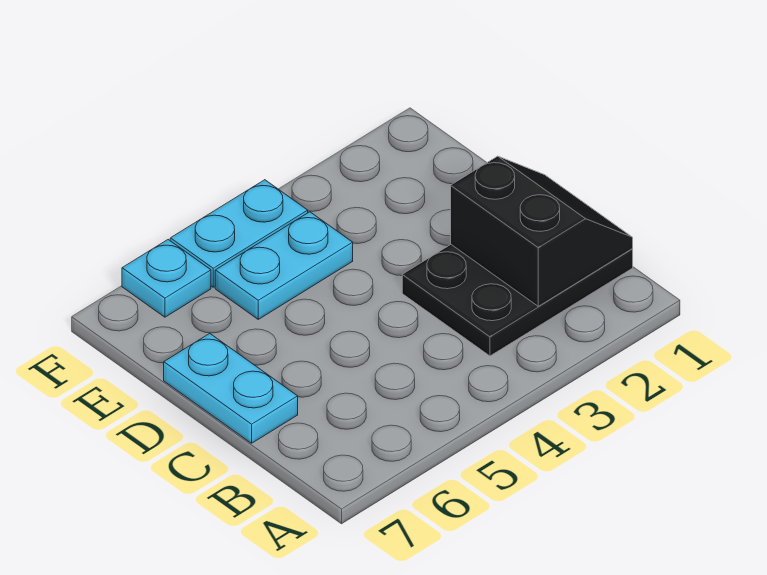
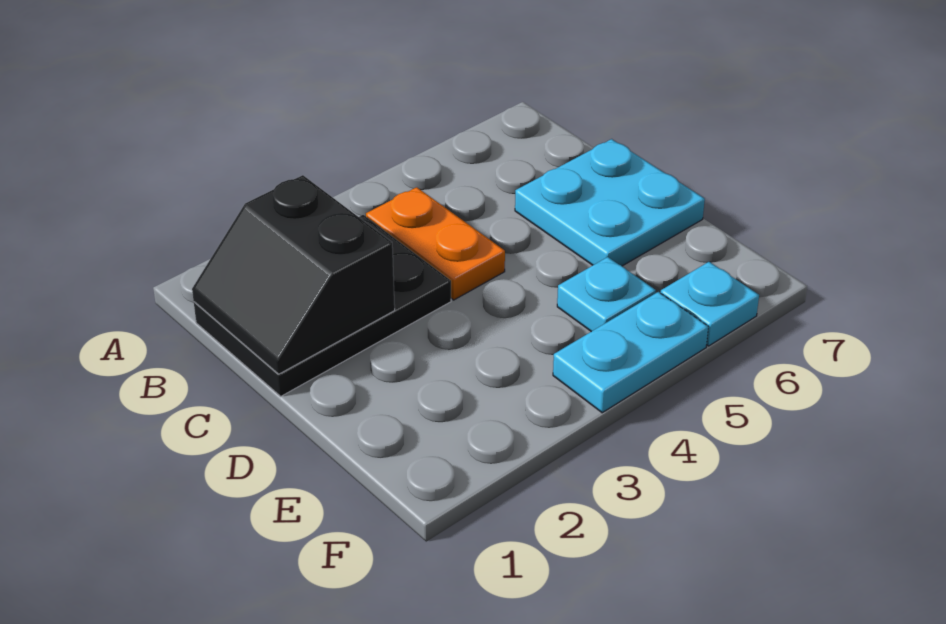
none -> orange plate B4:C4 level 1
cyan plate C7:D7 level 1 -> cyan plate C6:D7 level 1
cyan plate E4:E5 level 1 -> cyan plate E5 level 1

